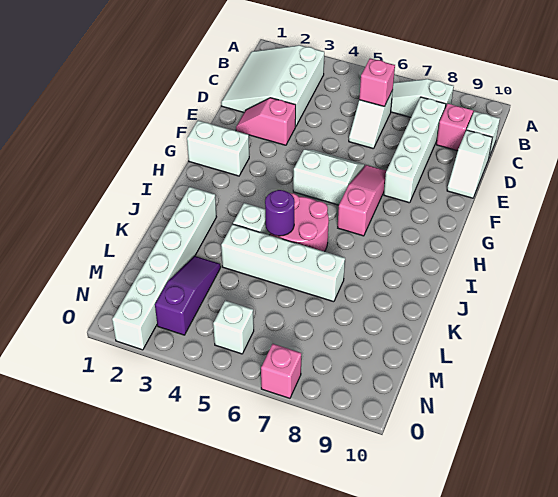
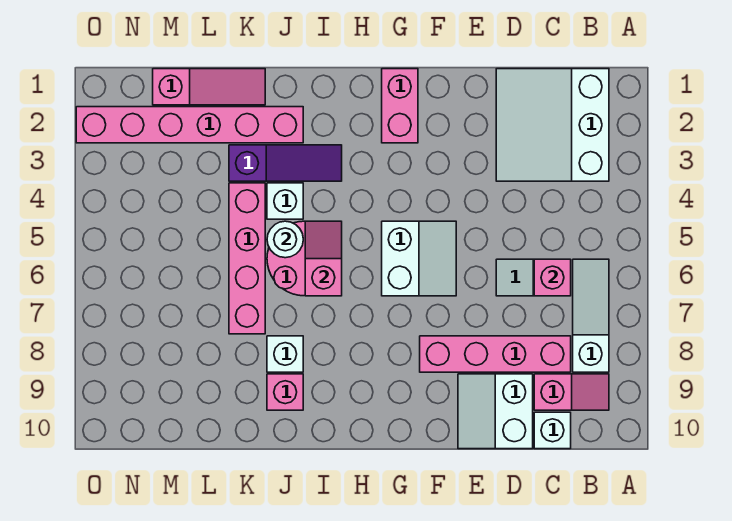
white slope B1:D3 level 1 top 3 -> white slope B1:D3 level 1 top B
white brick C8:F8 level 1 -> pink brick C8:F8 level 1
white slope D10:E10 level 1 top D -> white slope D9:E10 level 1 top D
pink slope E2:E3 level 1 top 3 -> pink slope I5:I6 level 2 top 6
pink slope F7:H7 level 1 top H -> pink slope K1:M1 level 1 top M
white brick G1:G2 level 1 -> pink brick G1:G2 level 1
white brick J2:O2 level 1 -> pink brick J2:O2 level 1
purple round brick J5 level 2 -> white round brick J5 level 2
white brick K4:K7 level 1 -> pink brick K4:K7 level 1
purple slope L3:N3 level 1 top N -> purple slope I3:K3 level 1 top K
white brick N5 level 1 -> white brick J8 level 1
pink brick O7 level 1 -> pink brick J9 level 1

